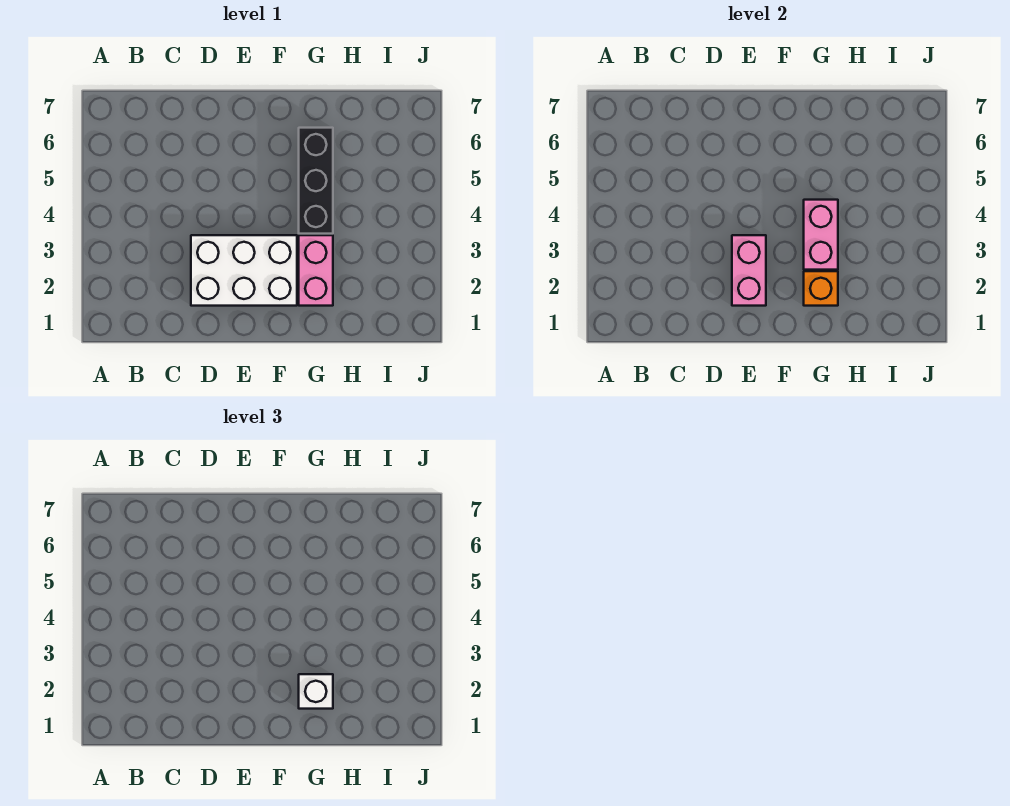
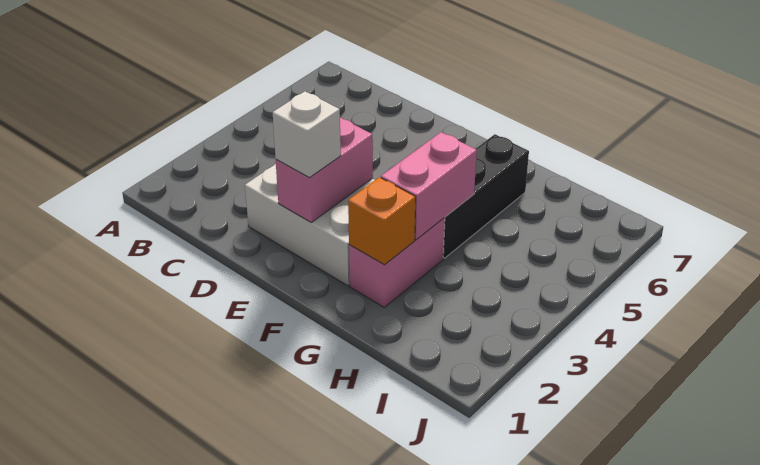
white brick G2 level 3 -> white brick E2 level 3

